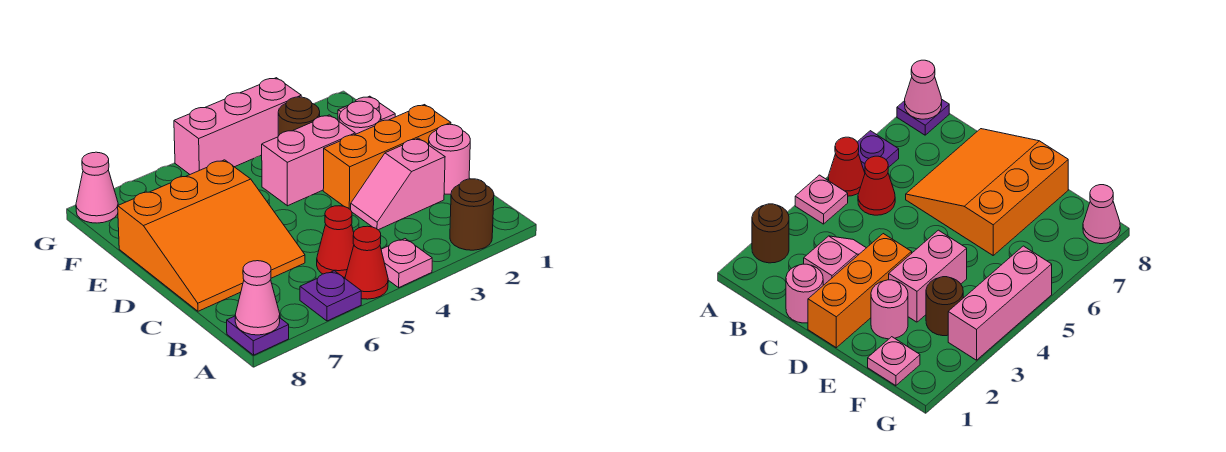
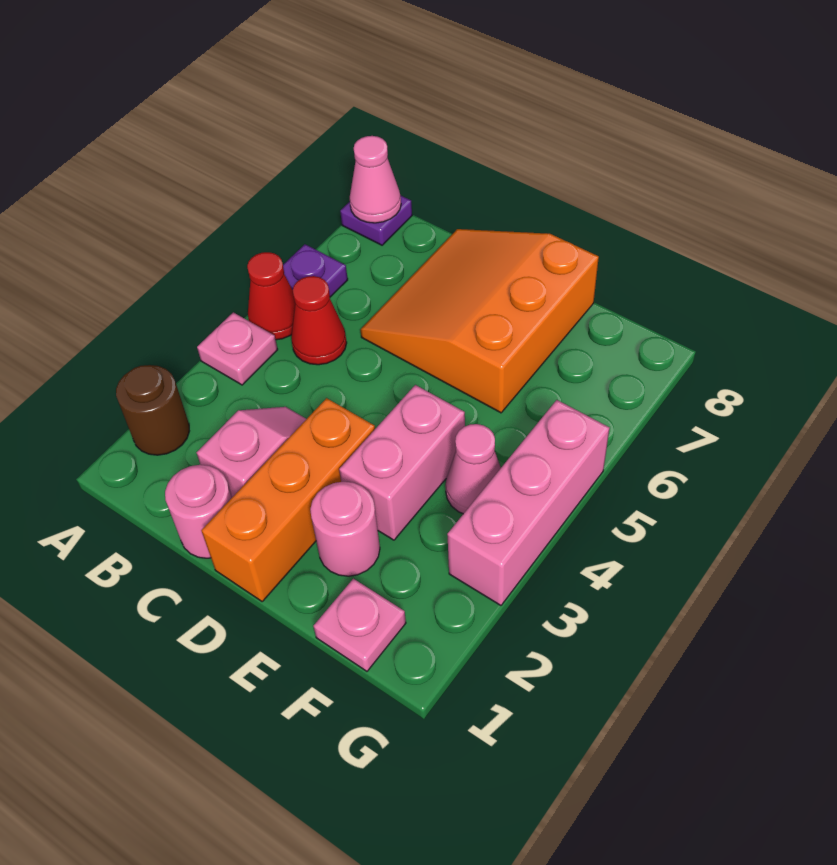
brown round brick F3 level 1 -> none
pink cone G8 level 1 -> pink cone F4 level 1

